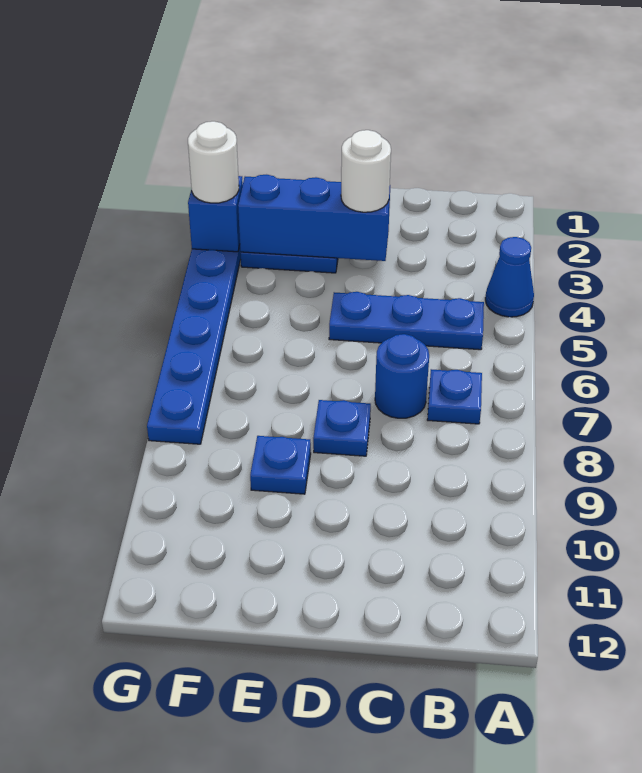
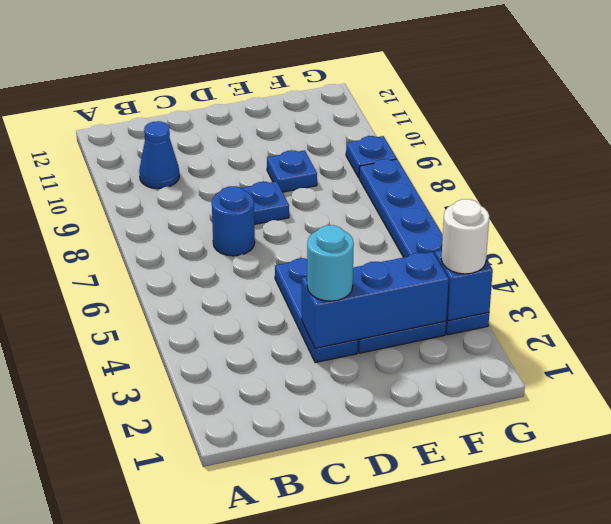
blue cone A4 level 1 -> blue cone B10 level 1
blue plate B5:D5 level 1 -> blue plate D3:D5 level 1
blue plate B7 level 1 -> blue plate G9 level 1
white round brick D3 level 3 -> cyan round brick D3 level 3

